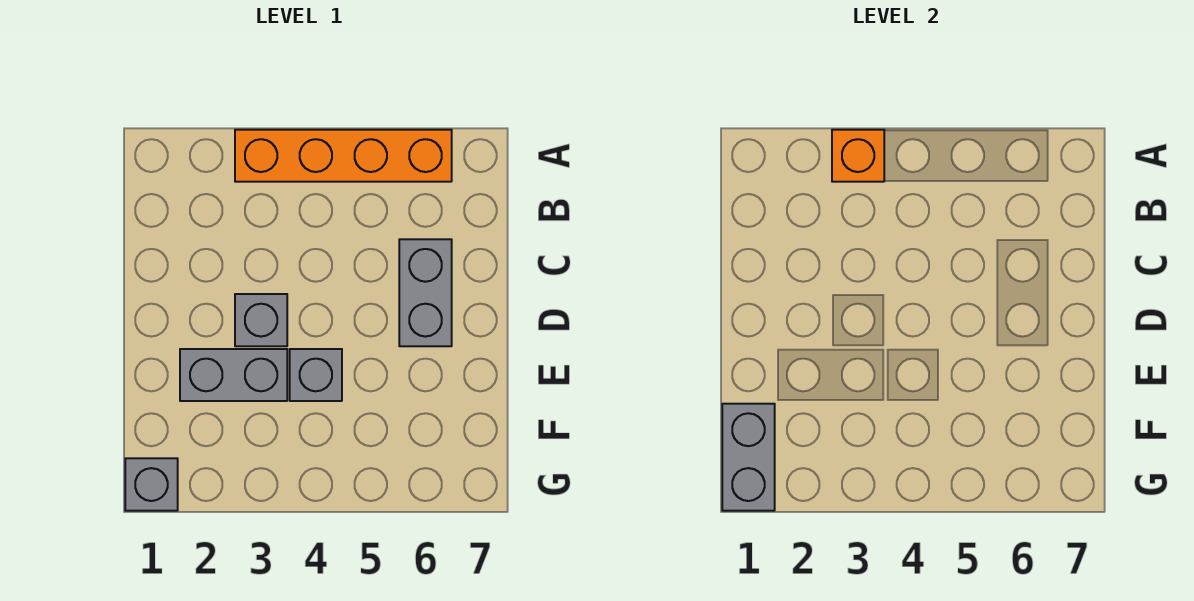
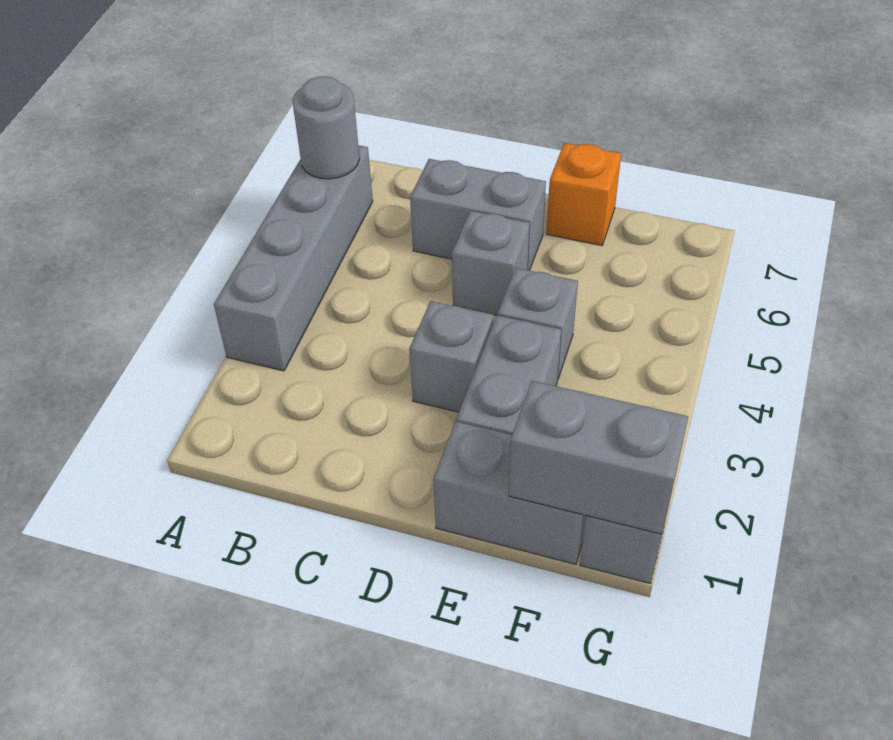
orange brick A3:A6 level 1 -> grey brick A3:A6 level 1
orange brick A3 level 2 -> orange brick E7 level 1
none -> grey round brick A6 level 2
none -> grey brick D5 level 1
none -> grey brick E1:F1 level 1

